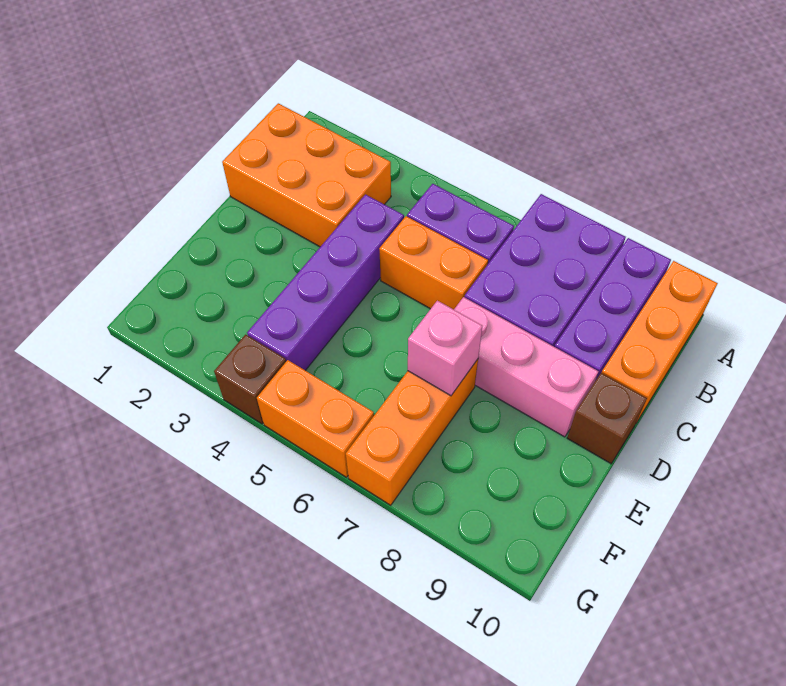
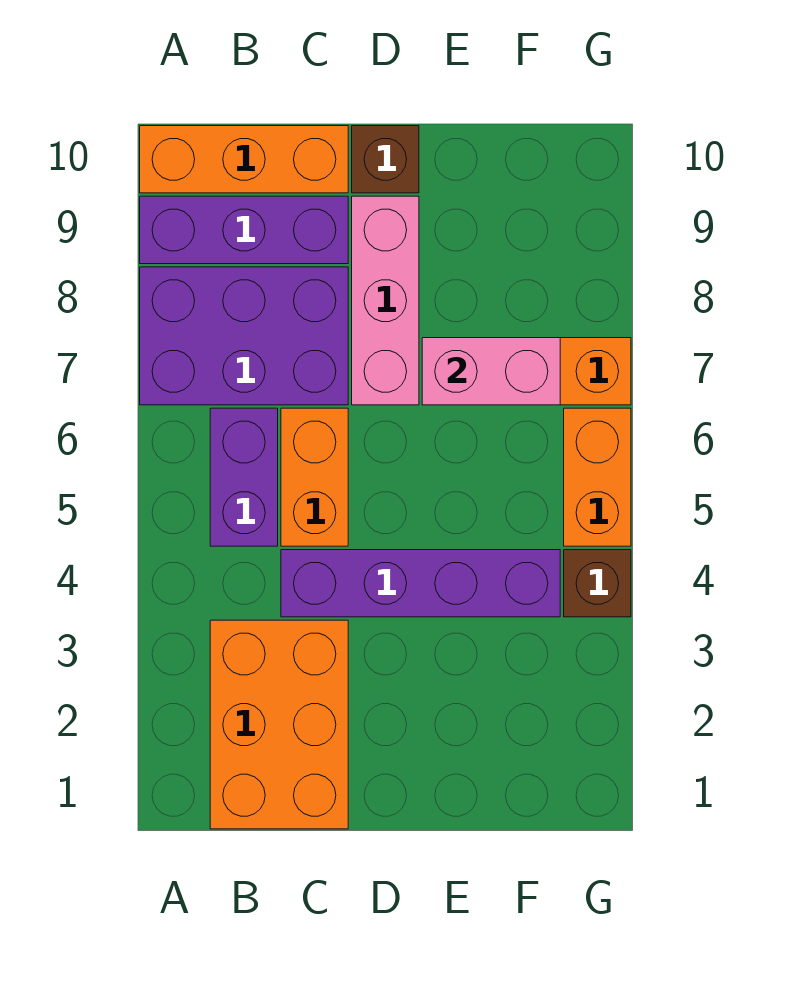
pink brick E7 level 2 -> pink brick E7:F7 level 2

